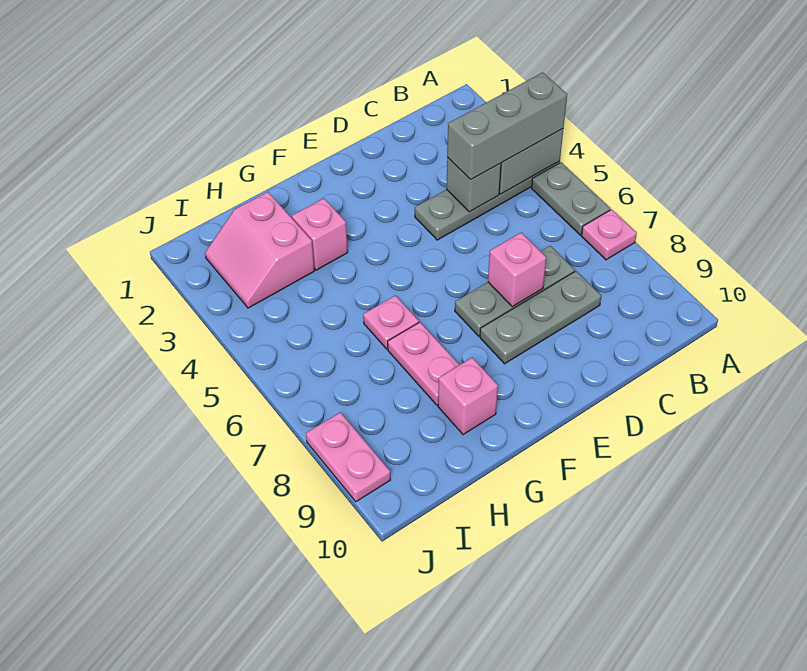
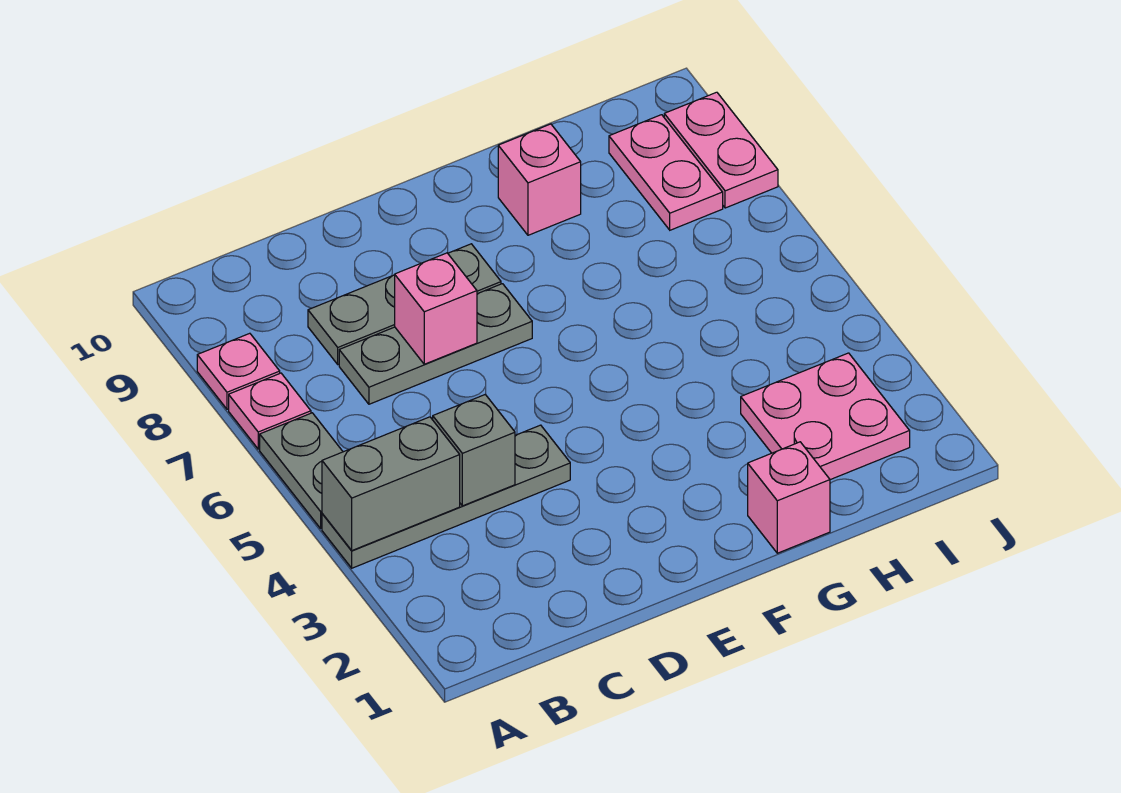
grey brick A4:C4 level 3 -> none
pink brick G3 level 1 -> pink brick G1 level 1
pink plate G6 level 1 -> pink plate A8 level 1
pink plate G7:G8 level 1 -> pink plate I8:I9 level 1
pink slope H2:I3 level 1 top H -> pink plate H2:I3 level 1

